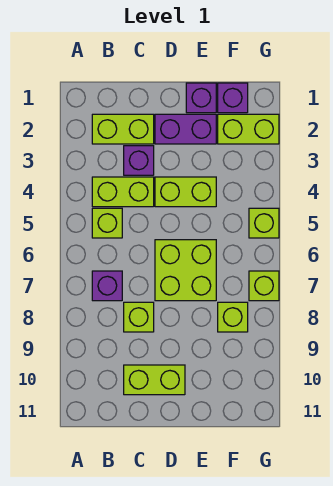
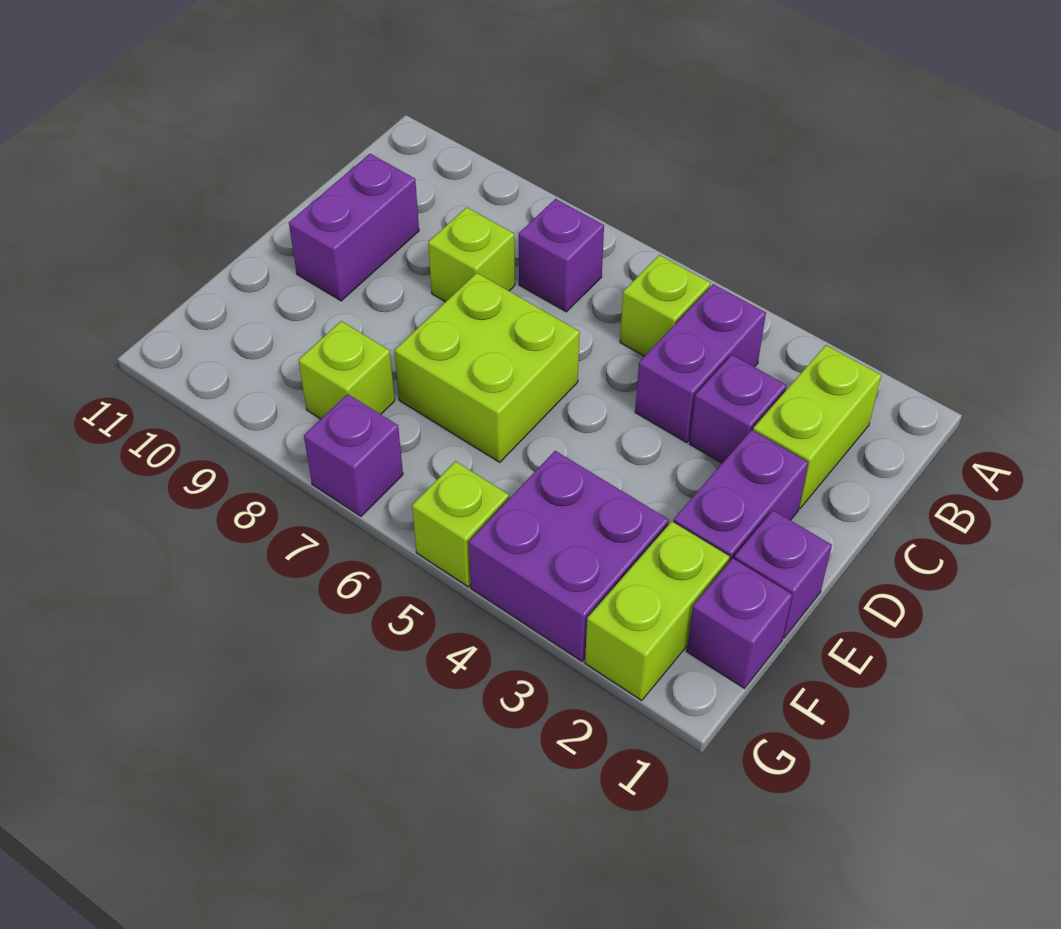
lime brick B4:C4 level 1 -> purple brick B4:C4 level 1
lime brick C10:D10 level 1 -> purple brick C10:D10 level 1
lime brick D4:E4 level 1 -> none
none -> purple brick F3:G4 level 1
lime brick G7 level 1 -> purple brick G7 level 1

